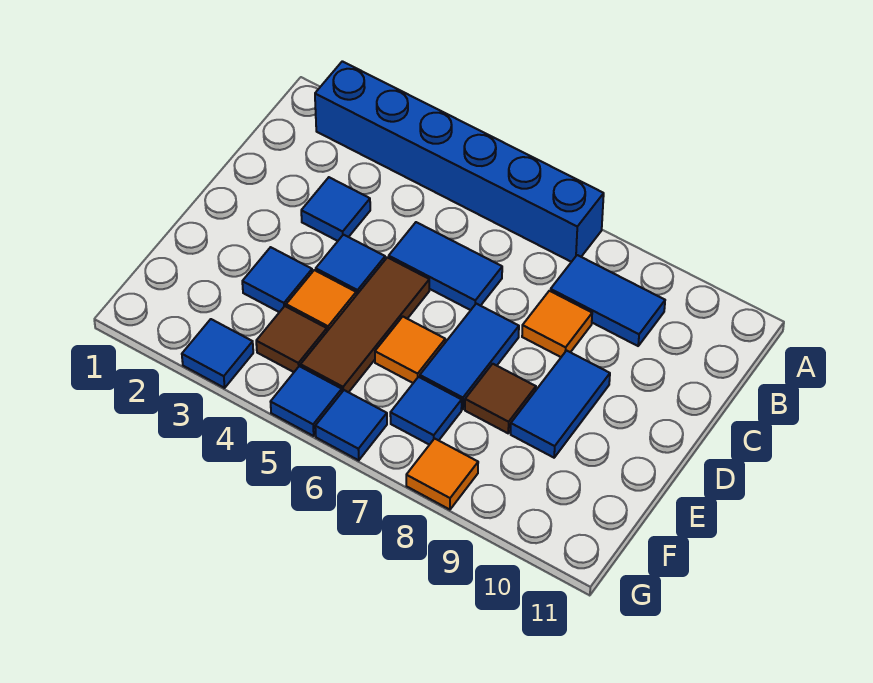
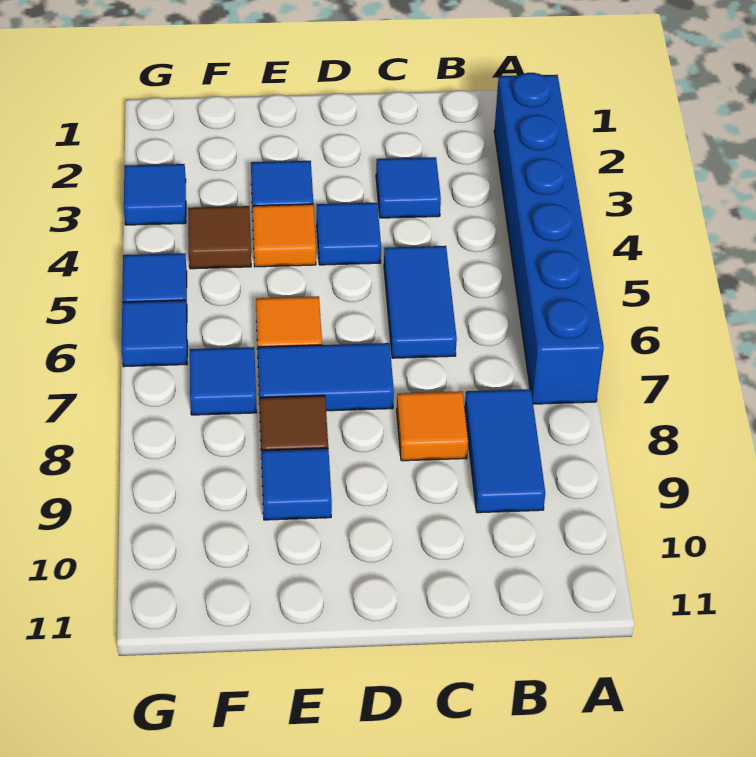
brown tile D5:F5 level 1 -> none
blue tile D9:E9 level 1 -> blue tile E9 level 1
orange tile G8 level 1 -> none

